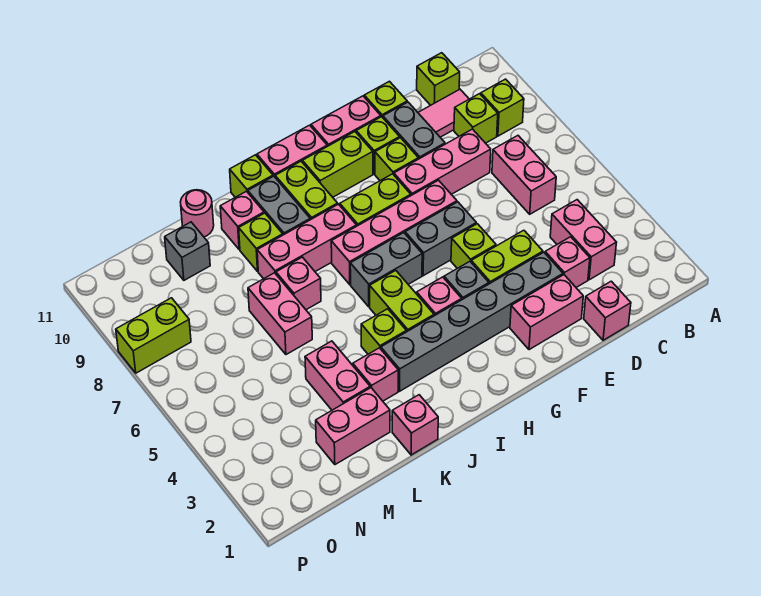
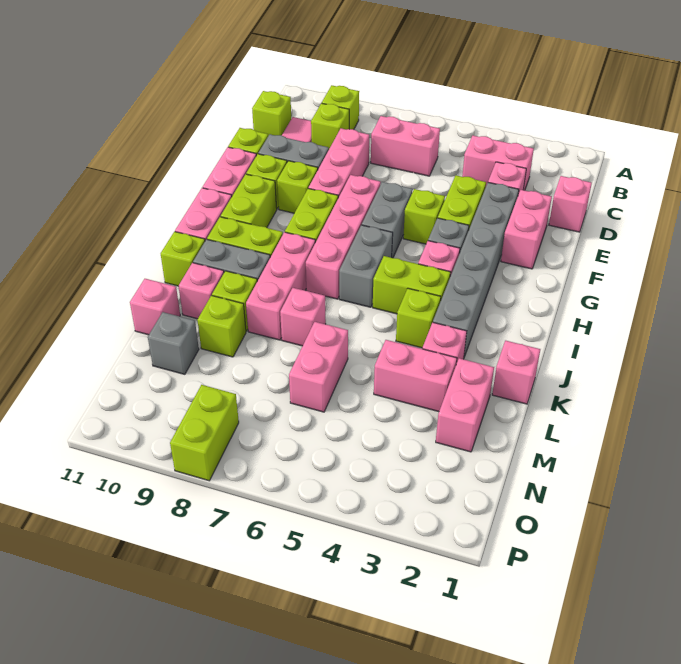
pink brick L6:L7 level 1 -> pink brick L6:M6 level 1
none -> lime brick L9 level 1
pink round brick L11 level 1 -> pink brick L11 level 1

